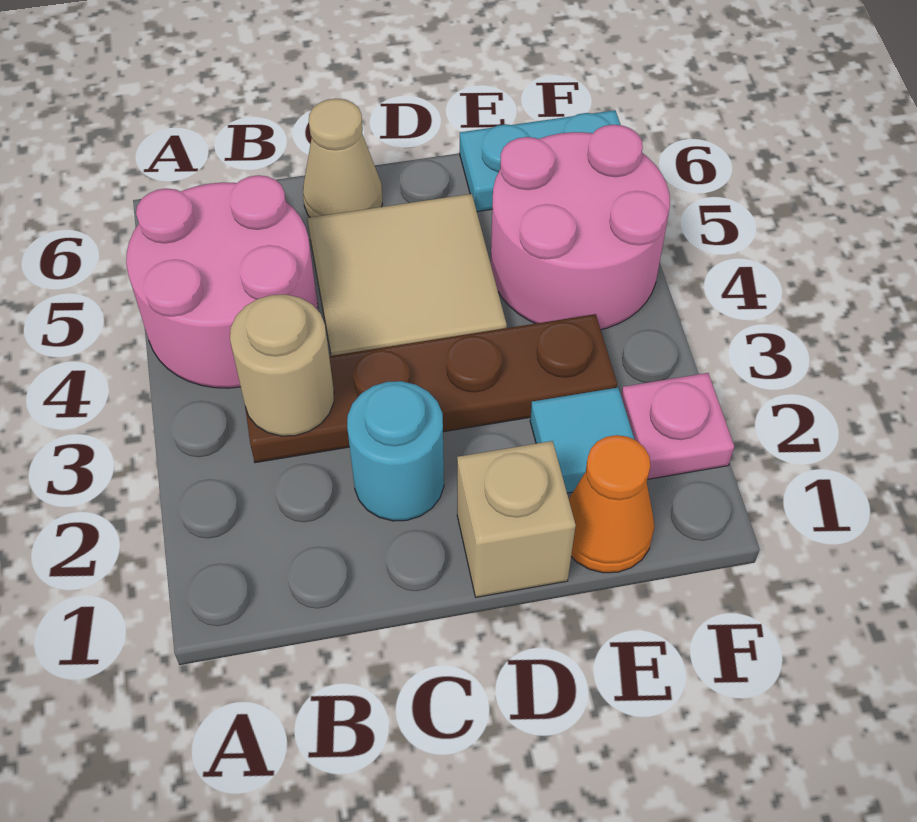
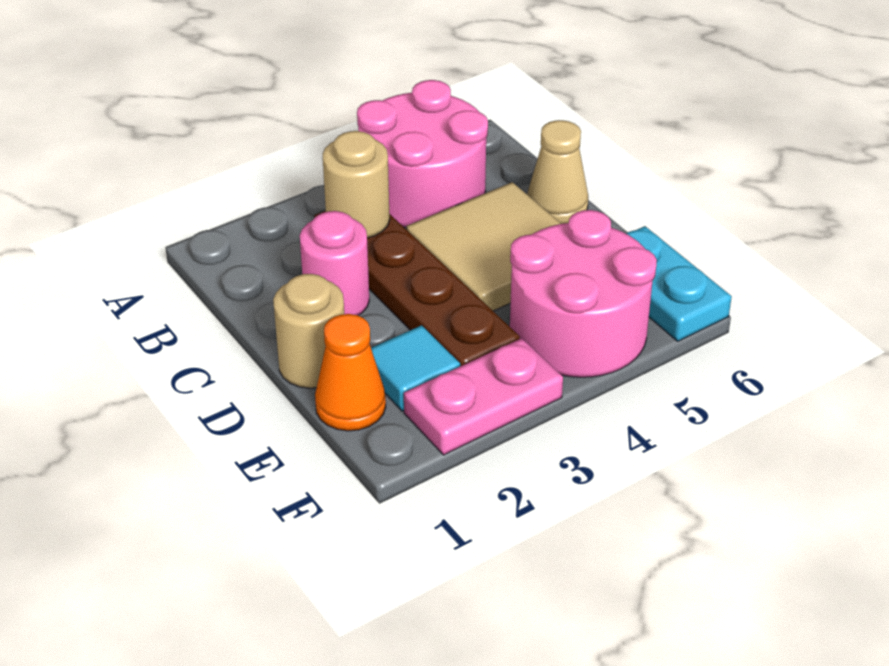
cyan round brick C2 level 1 -> pink round brick C2 level 1
tan brick D1 level 1 -> tan round brick D1 level 1
pink plate F2 level 1 -> pink plate F2:F3 level 1

